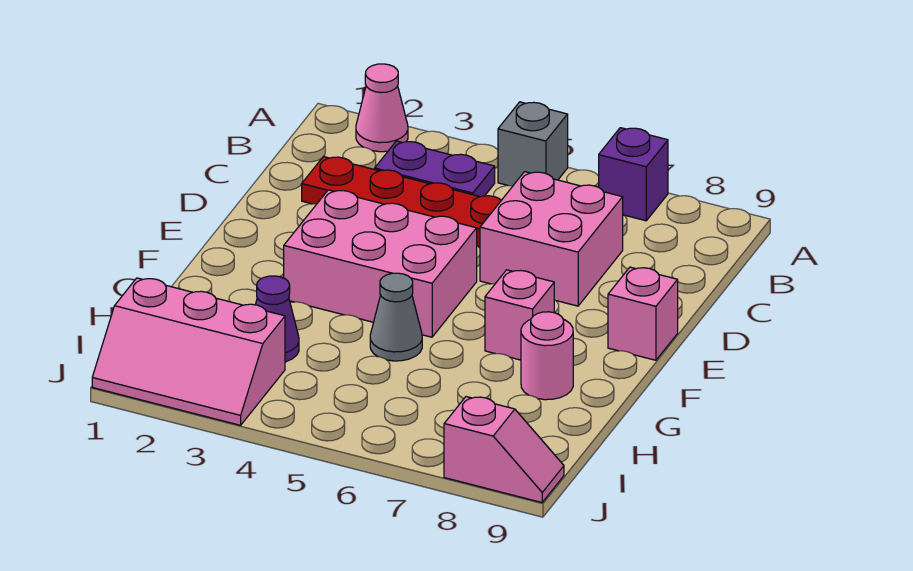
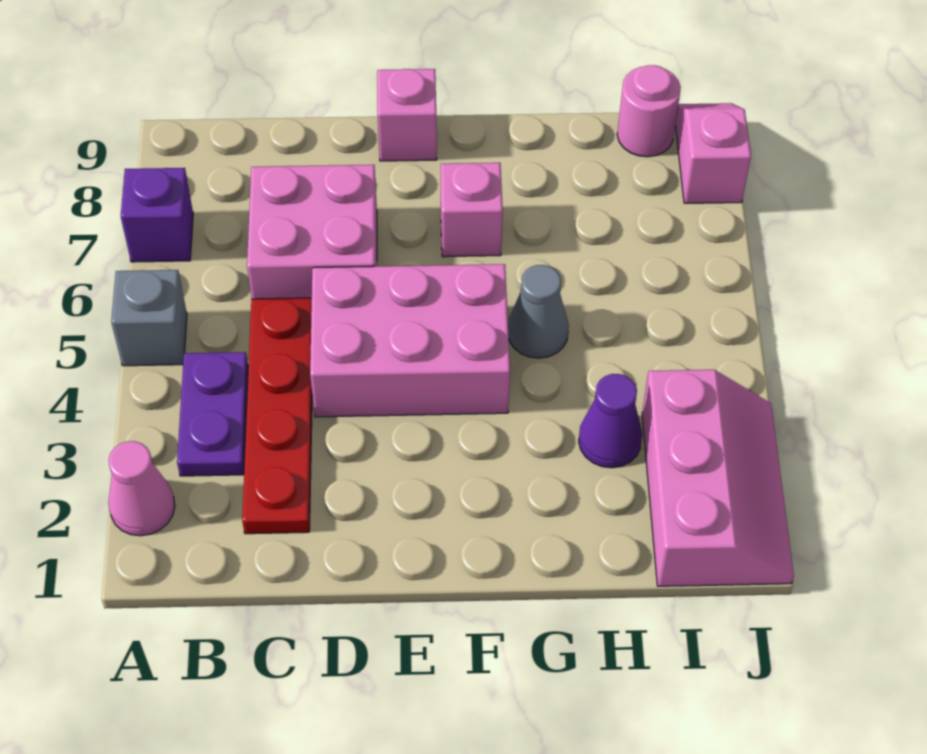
pink brick E3:F5 level 1 -> pink brick D4:F5 level 1
pink round brick G8 level 1 -> pink round brick I9 level 1

